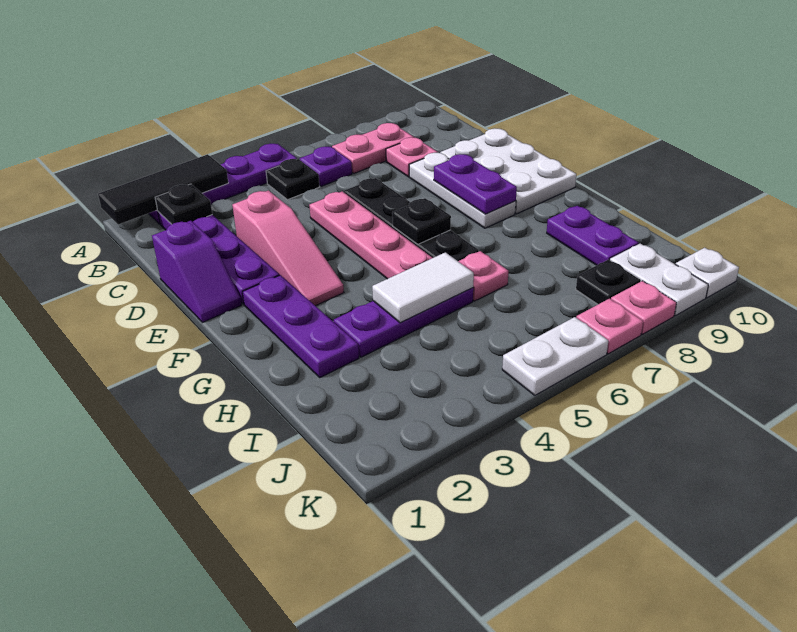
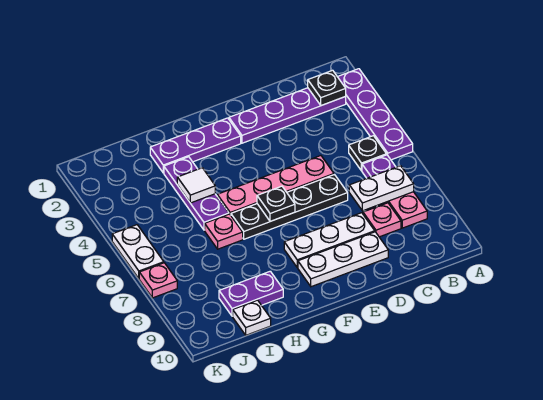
black tile A1:A3 level 2 -> none
purple slope D1:E1 level 1 top D -> none
pink slope D3:F3 level 1 top D -> none
white plate D9:F10 level 1 -> white plate D9:F9 level 1
purple plate E8:F8 level 2 -> none
white tile H4:H5 level 2 -> white tile H4 level 2
black plate J8 level 1 -> none
white plate J9:K9 level 1 -> white plate B7:C7 level 2
pink plate K8 level 1 -> none
white plate K10 level 1 -> white plate I10 level 1

